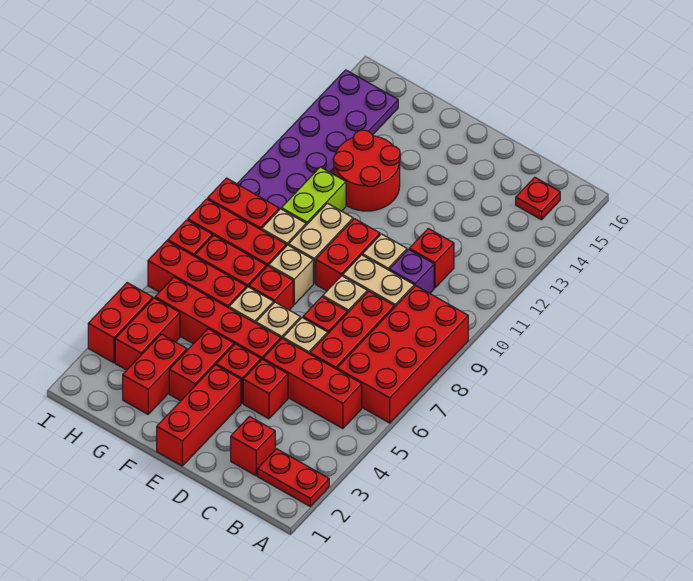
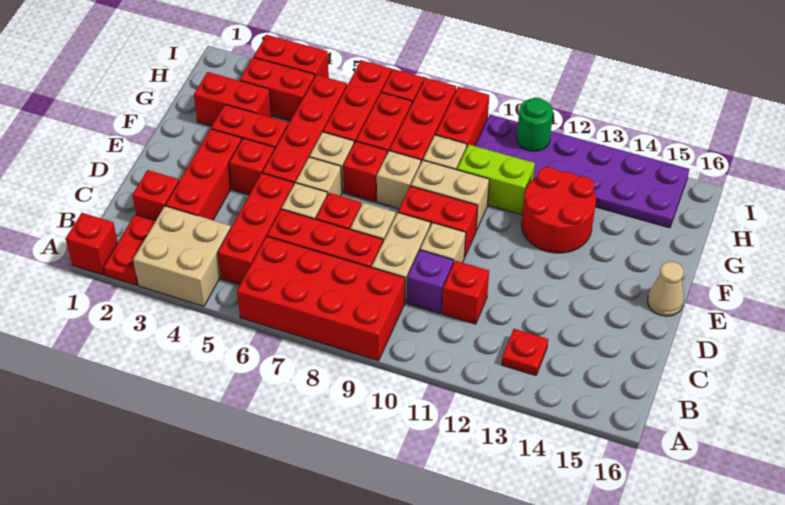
none -> tan brick A3:B4 level 1
red plate B15 level 1 -> red plate B13 level 1
red brick D4 level 1 -> red brick A1 level 1
red brick E1:E3 level 1 -> red brick C3:E3 level 1
none -> tan cone E16 level 1
none -> green round brick I11 level 2

